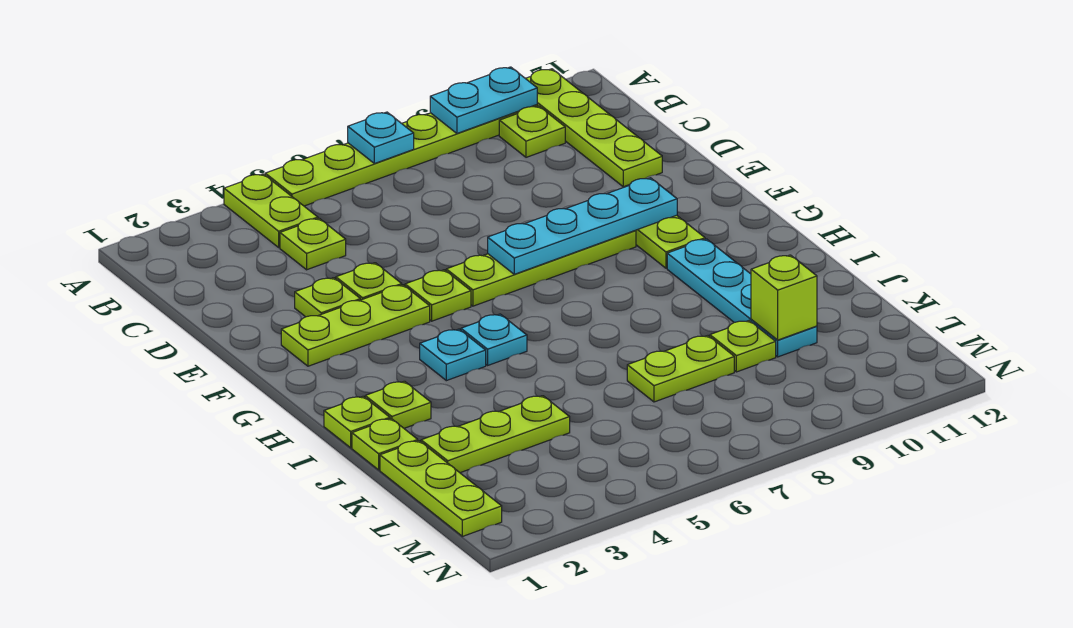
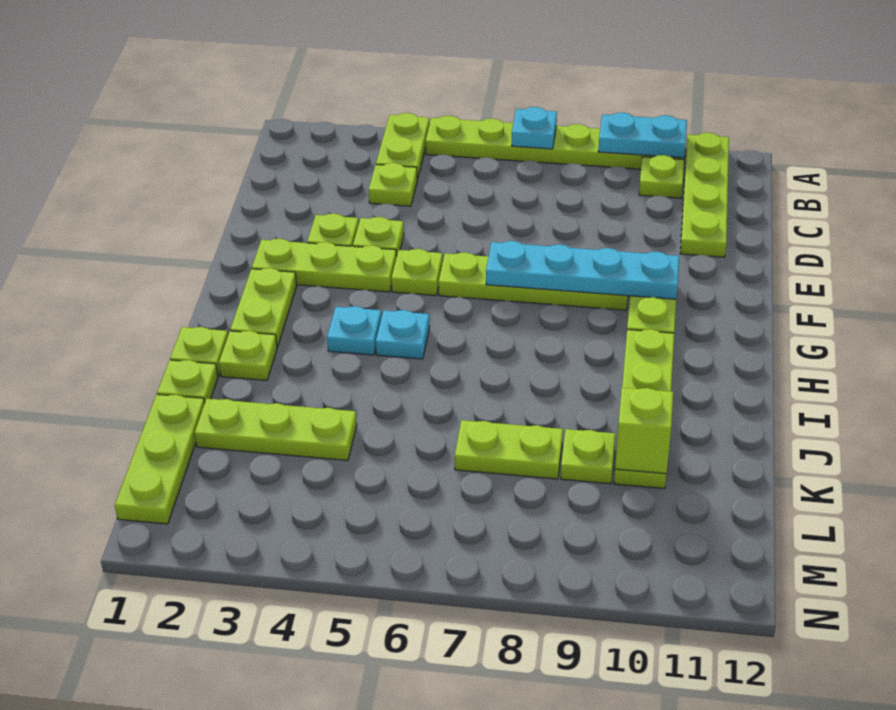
none -> lime plate G2:H2 level 1
cyan plate H10:K10 level 1 -> lime plate H10:K10 level 1

